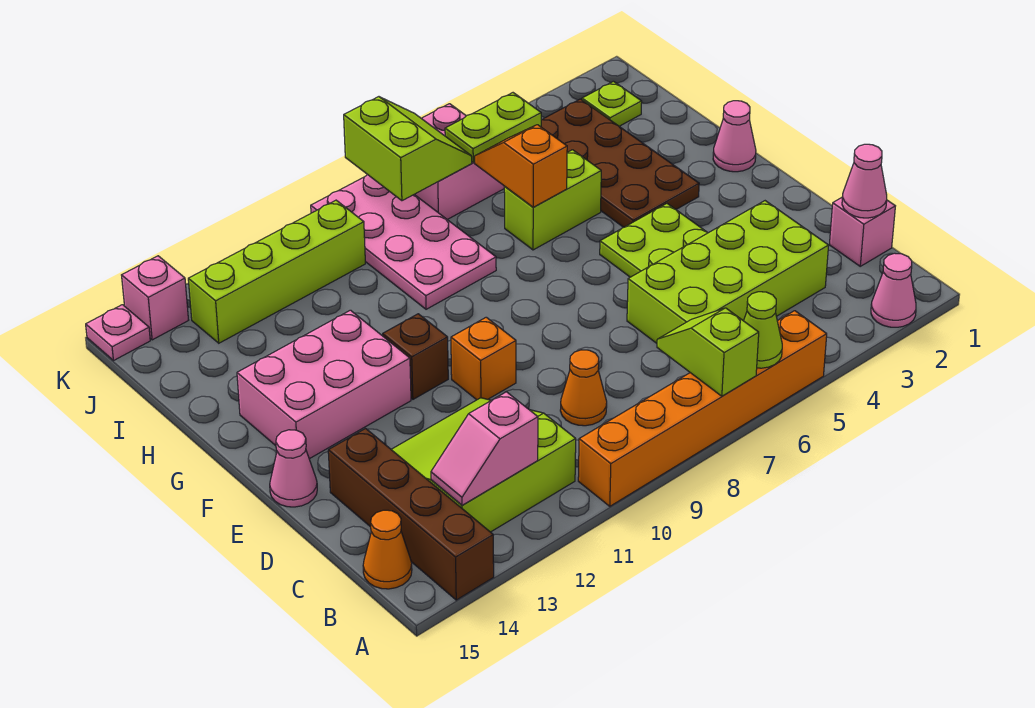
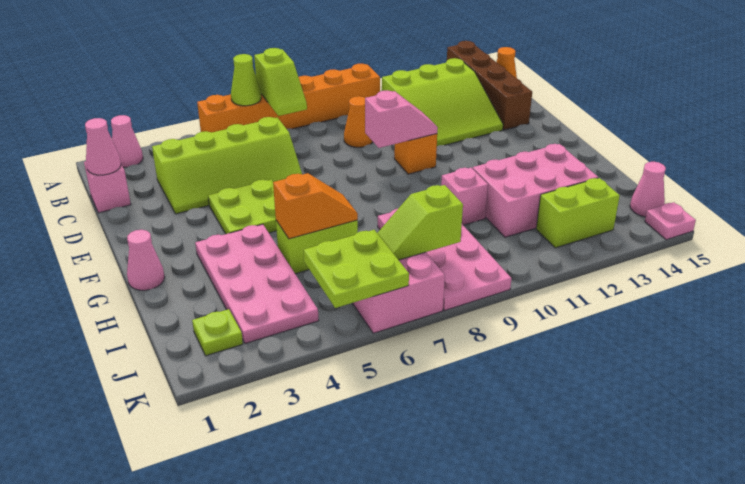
pink slope B12:B13 level 2 top 12 -> pink slope E9:E10 level 2 top 9
lime brick C3:D6 level 1 -> lime slope C3:D6 level 1 top C
pink cone E15 level 1 -> pink cone J15 level 1
brown brick F11 level 1 -> none
pink brick F12:G14 level 1 -> pink brick H11:I13 level 1
brown plate G3:J4 level 1 -> pink plate G3:J4 level 1
orange slope H6:I6 level 2 top H -> orange slope H5:H6 level 2 top 5
lime plate J5:J6 level 2 -> lime plate J5:K6 level 2
lime slope J7:K8 level 2 top 8 -> lime slope J7:J8 level 2 top 8
lime brick J10:J13 level 1 -> lime brick J12:J13 level 1
pink brick K14 level 1 -> pink brick H10 level 1

